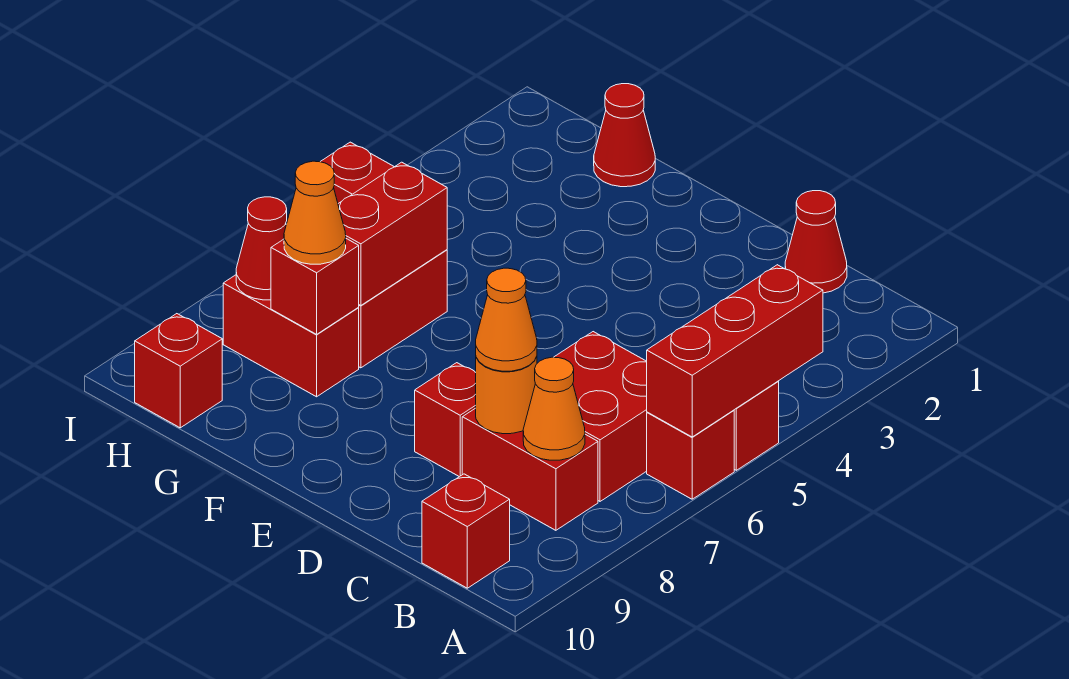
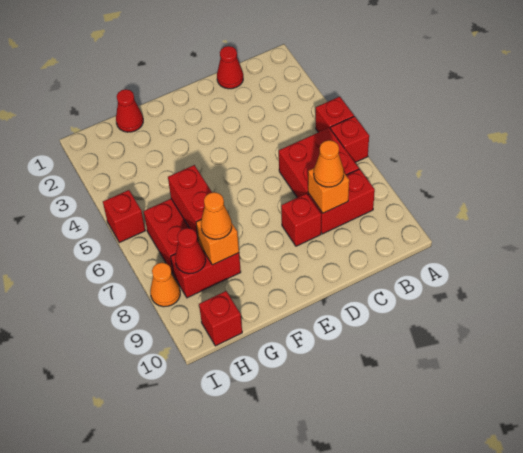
red brick A4:A6 level 2 -> none
orange cone B8 level 2 -> orange cone I8 level 1
red brick B10 level 1 -> none
orange round brick C8 level 2 -> orange brick C8 level 2
red brick G8 level 2 -> orange brick G8 level 2

